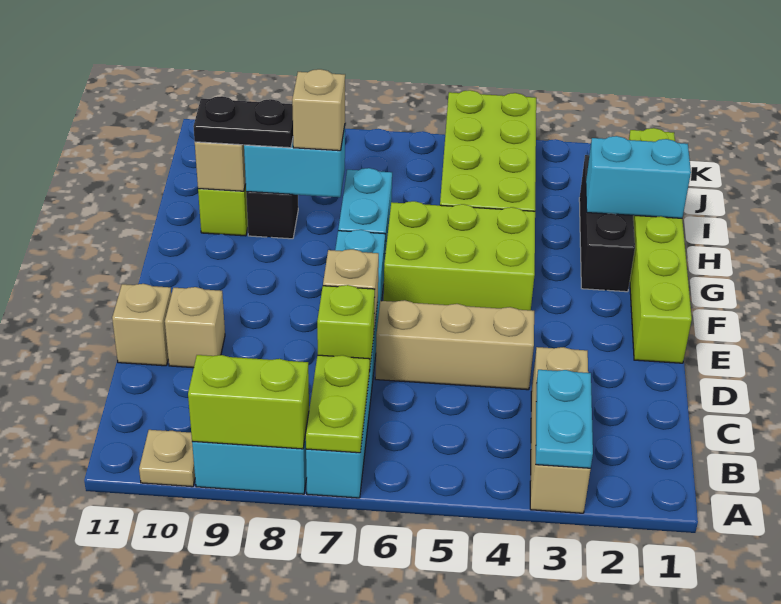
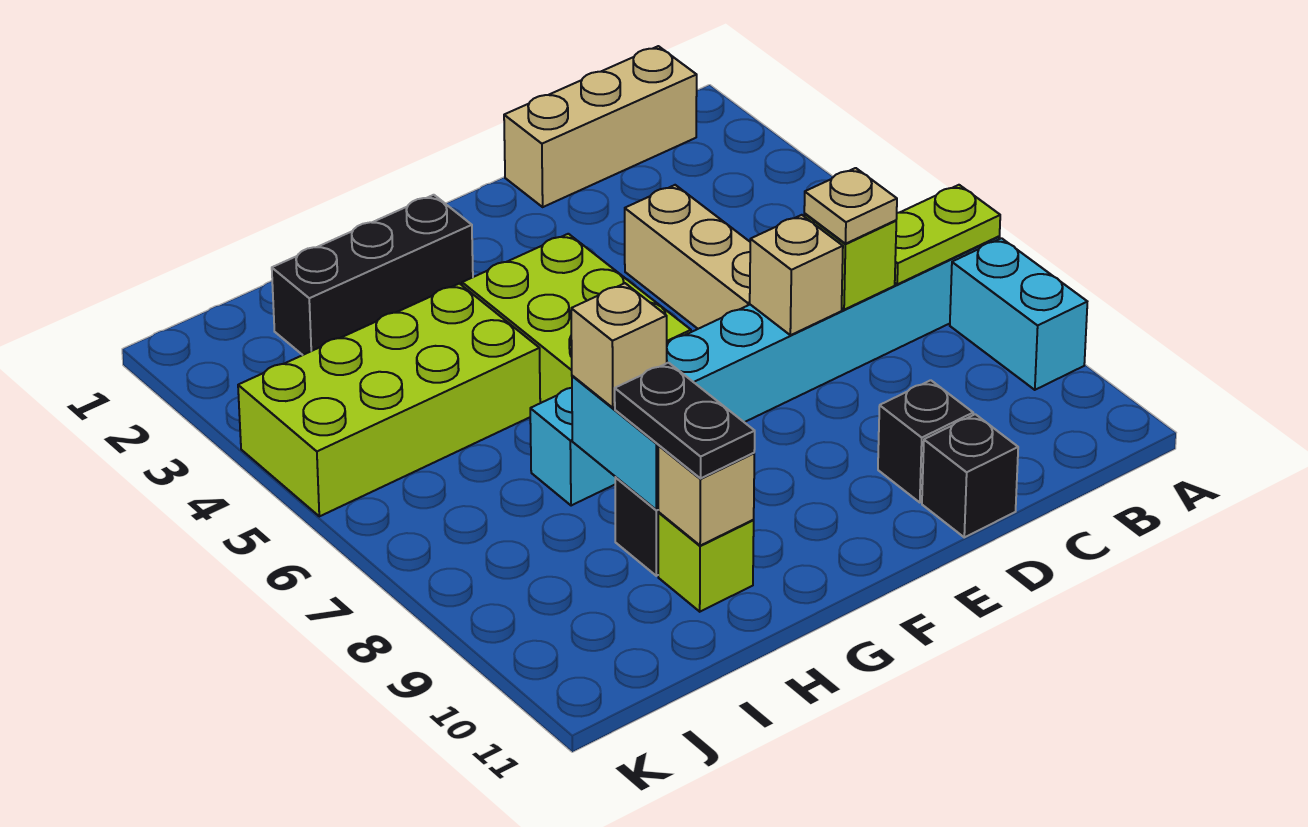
tan brick A3:C3 level 1 -> tan brick B1:D1 level 1
cyan plate A3:B3 level 2 -> none
lime brick A8:A9 level 2 -> none
tan plate A10 level 1 -> tan plate C7 level 3
tan brick D10 level 1 -> black brick D10 level 1
tan brick D11 level 1 -> black brick D11 level 1
lime brick E1:J1 level 1 -> none
cyan brick H1:H2 level 2 -> none

